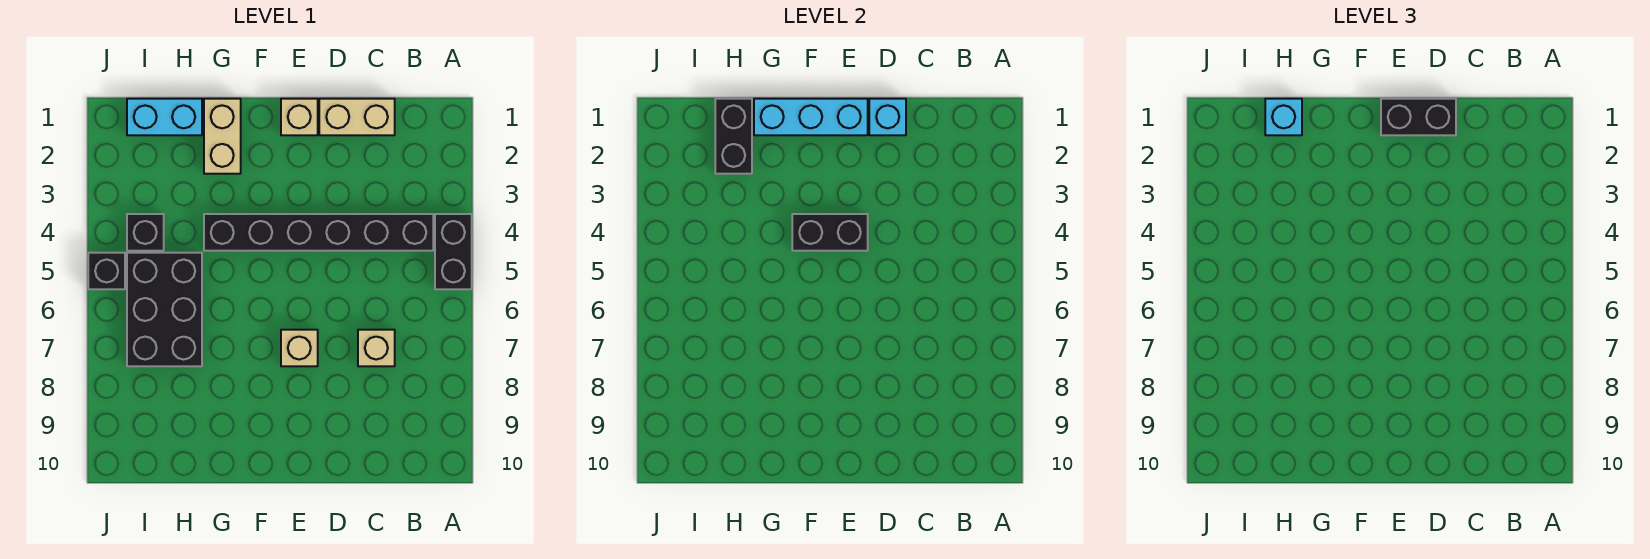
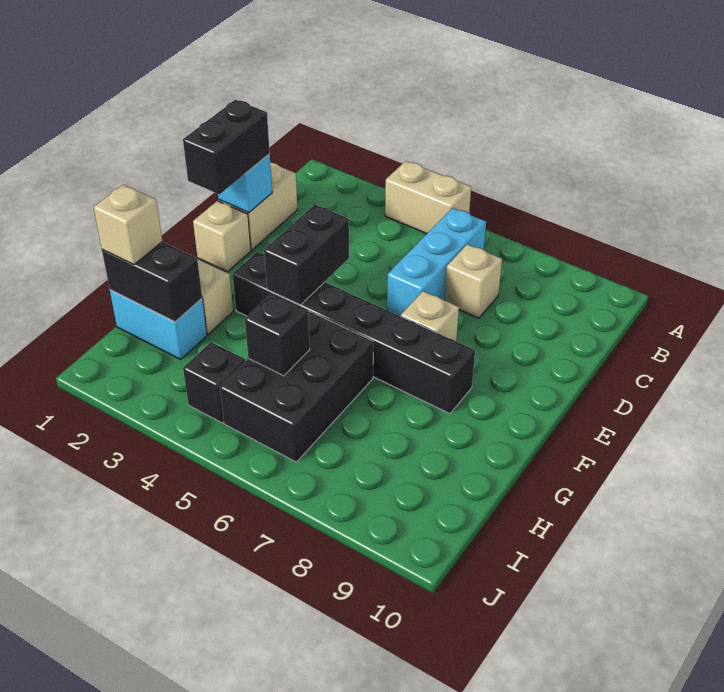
black brick A4:A5 level 1 -> tan brick A4:A5 level 1
black brick B4:G4 level 1 -> black brick F3:F8 level 1
cyan brick E1:G1 level 2 -> cyan brick B6:D6 level 1
cyan brick H1:I1 level 1 -> cyan brick H1:H2 level 1
cyan brick H1 level 3 -> tan brick H1 level 3
black brick H5:I7 level 1 -> black brick G5:I6 level 1
black brick J5 level 1 -> black brick H5 level 2

